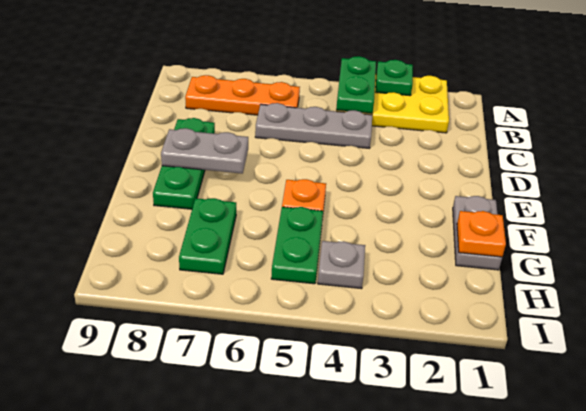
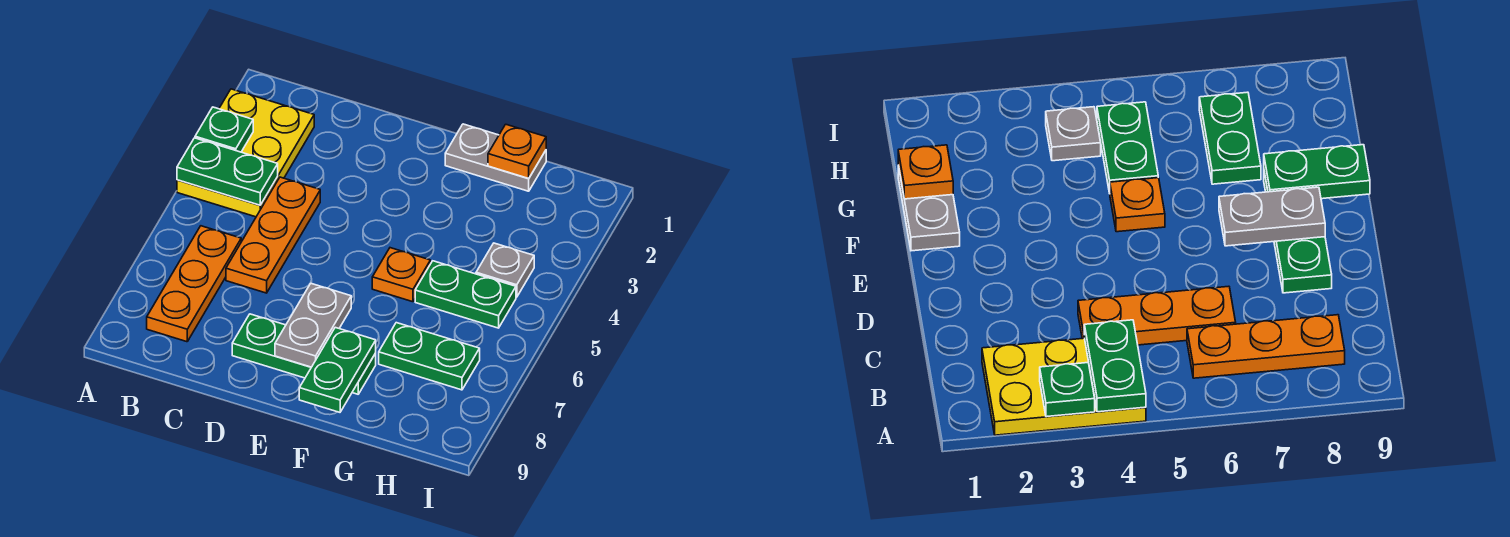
grey plate C4:C6 level 1 -> orange plate C4:C6 level 1
none -> green plate F8:F9 level 2

